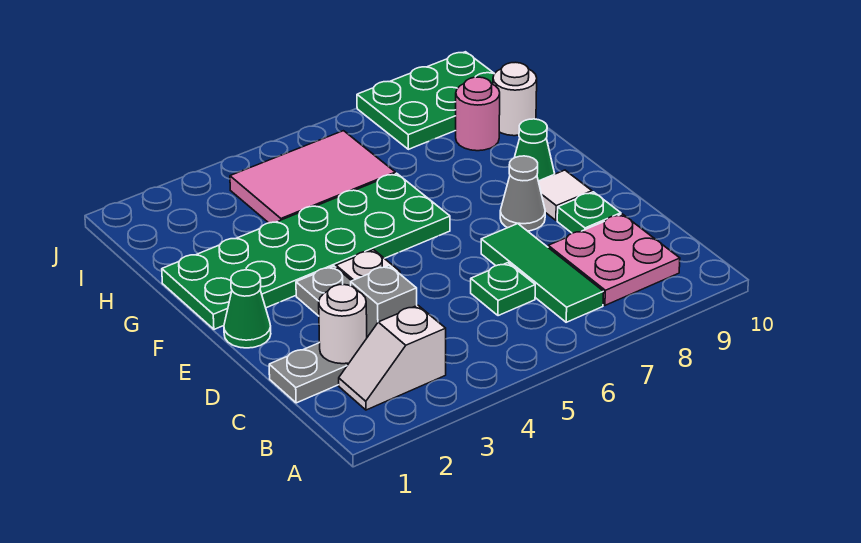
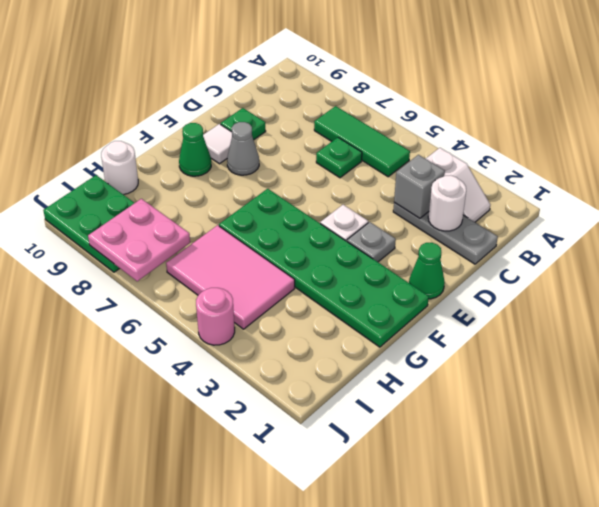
green tile B7:D7 level 1 -> green tile B5:B7 level 1
pink plate B8:C9 level 1 -> pink plate I7:J8 level 2
pink round brick H9 level 1 -> pink round brick J4 level 1

